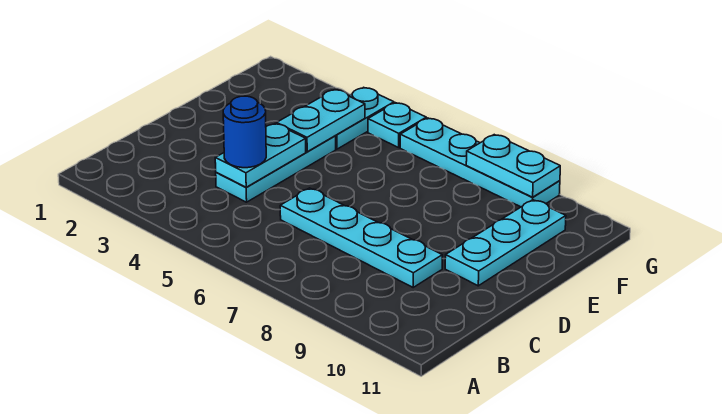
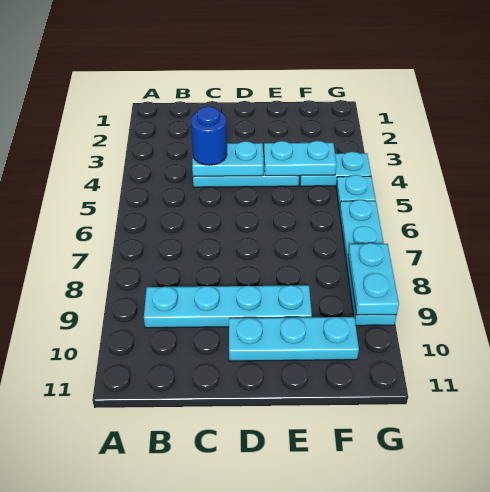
cyan plate C6:C9 level 1 -> cyan plate B9:E9 level 1

